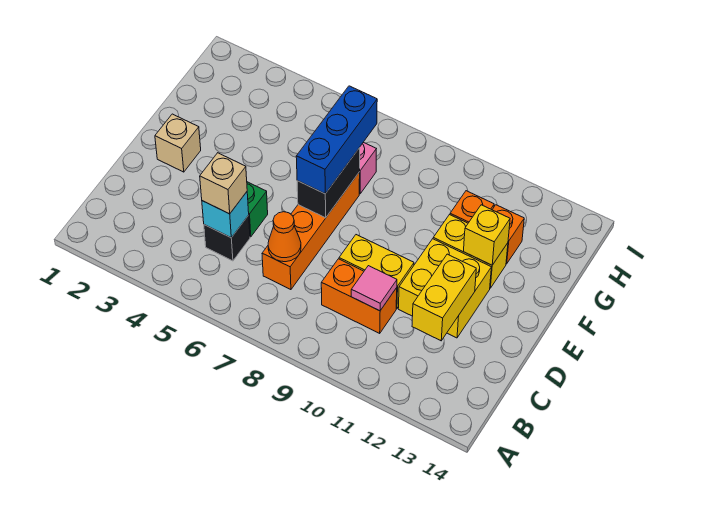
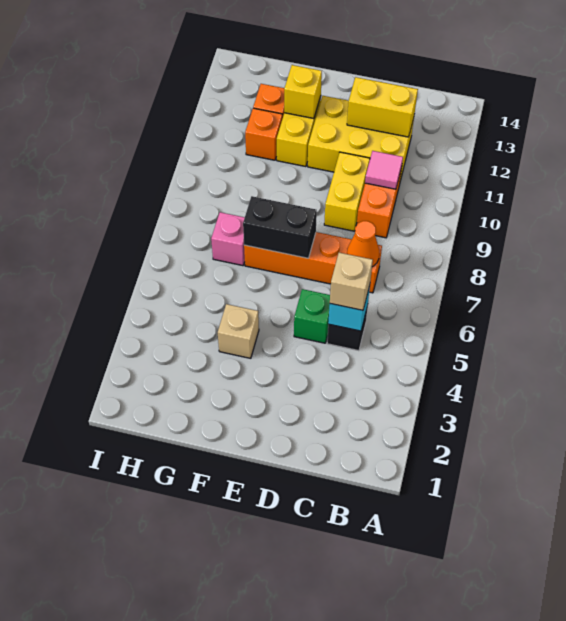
yellow brick D11:E12 level 1 -> yellow brick C11:E12 level 1
tan brick E2 level 1 -> tan brick F4 level 1
blue brick E7:G7 level 3 -> none

